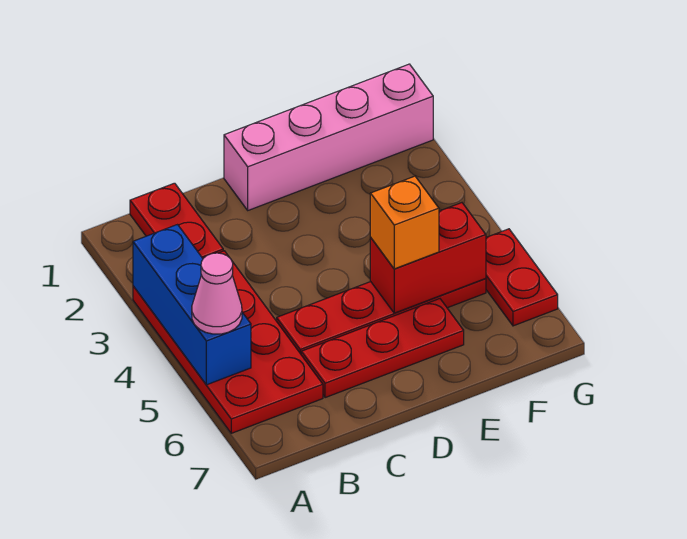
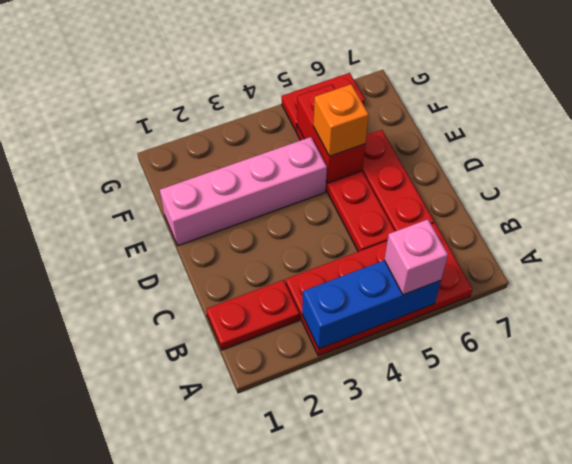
pink cone A5 level 3 -> pink brick A5 level 3
pink brick D1:G1 level 1 -> pink brick E1:E4 level 1

